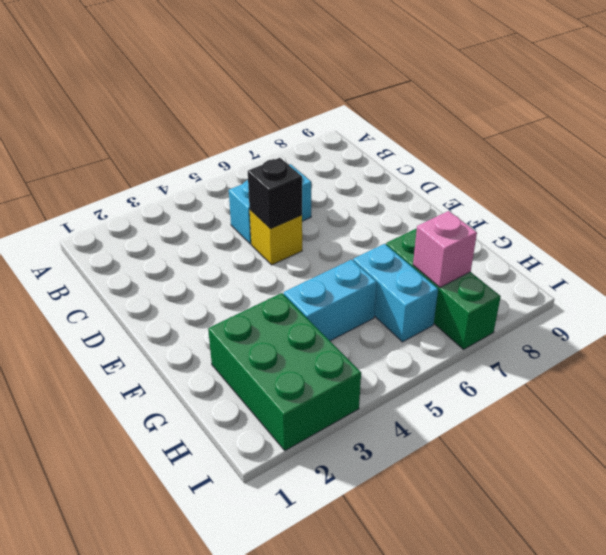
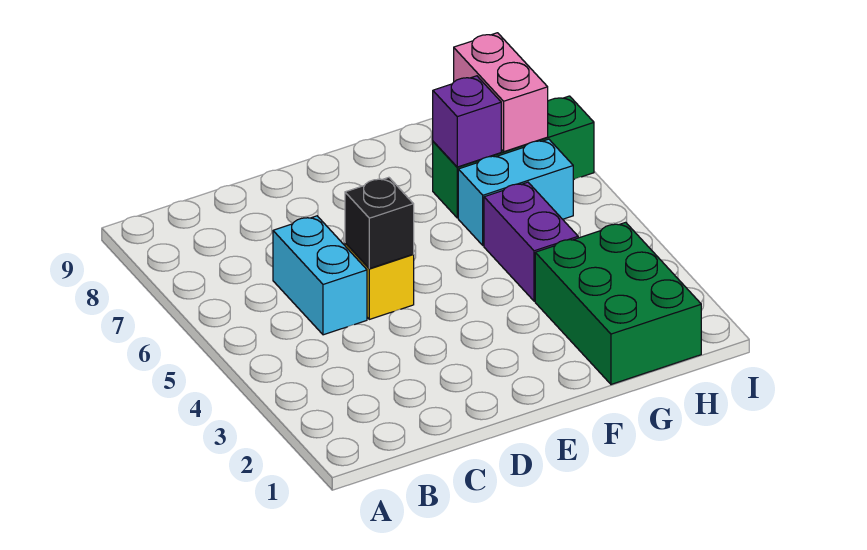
green brick G2:I3 level 1 -> green brick G1:H3 level 1
cyan brick G4:G5 level 1 -> purple brick G4:G5 level 1
none -> purple brick G7 level 2
pink brick H7 level 2 -> pink brick H7:H8 level 2

